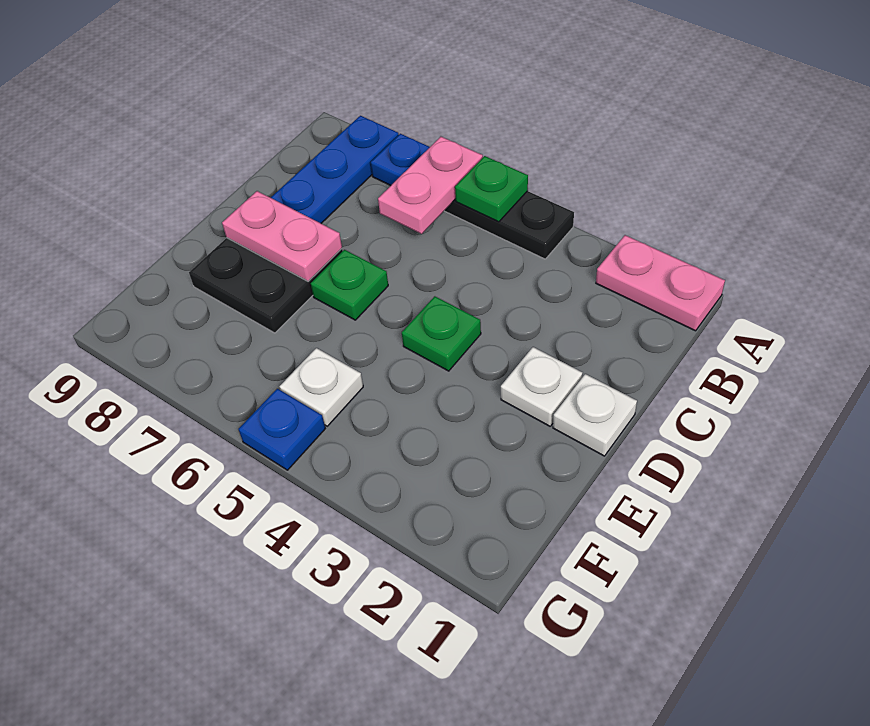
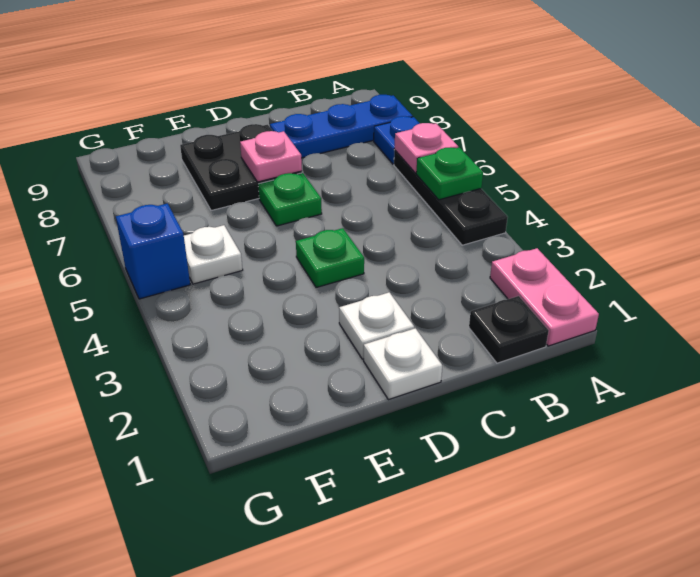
pink plate A6:B6 level 2 -> pink plate A6 level 2
none -> black plate B1 level 1
pink plate D7:D8 level 2 -> pink plate D7 level 2
blue plate G5 level 1 -> blue brick G5 level 1

